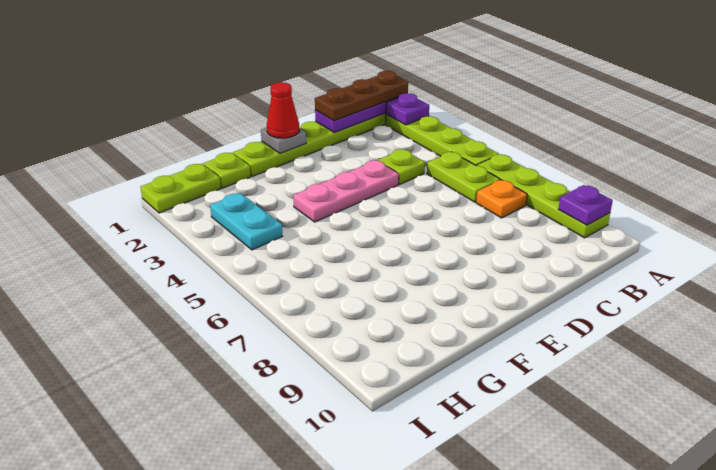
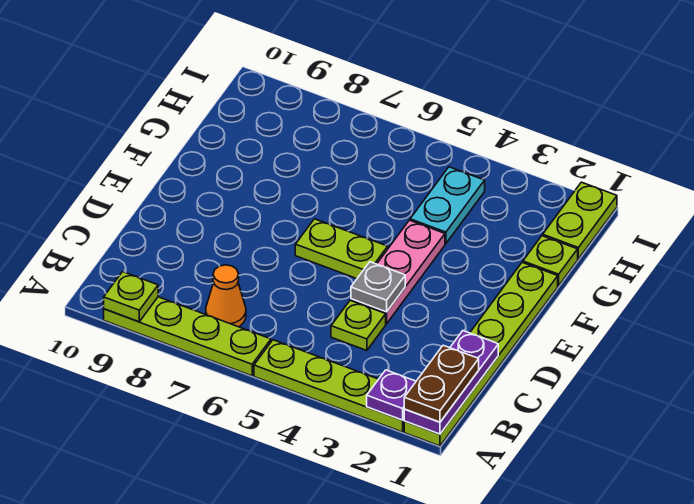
brown plate A1:C1 level 3 -> brown plate A1:B1 level 3
purple plate A9 level 2 -> lime plate A9 level 2
lime plate B5:B6 level 1 -> lime plate E5:E6 level 1
orange plate B7 level 1 -> orange cone B7 level 1
grey plate E1 level 2 -> grey plate D4 level 2
red cone E1 level 3 -> none
cyan plate H3:H4 level 1 -> cyan plate G4:H4 level 1

